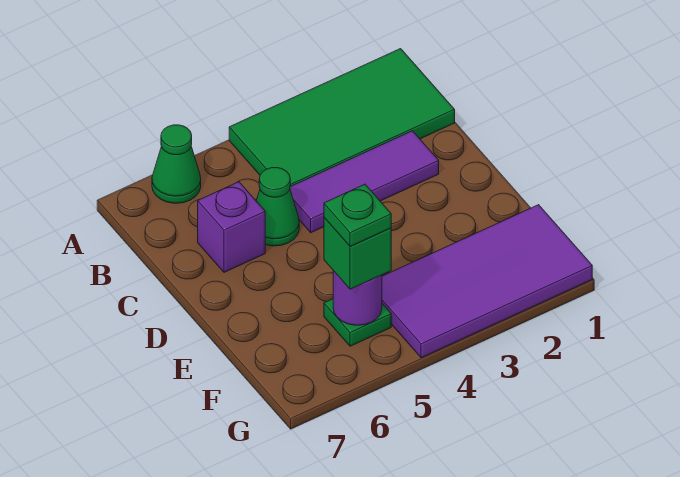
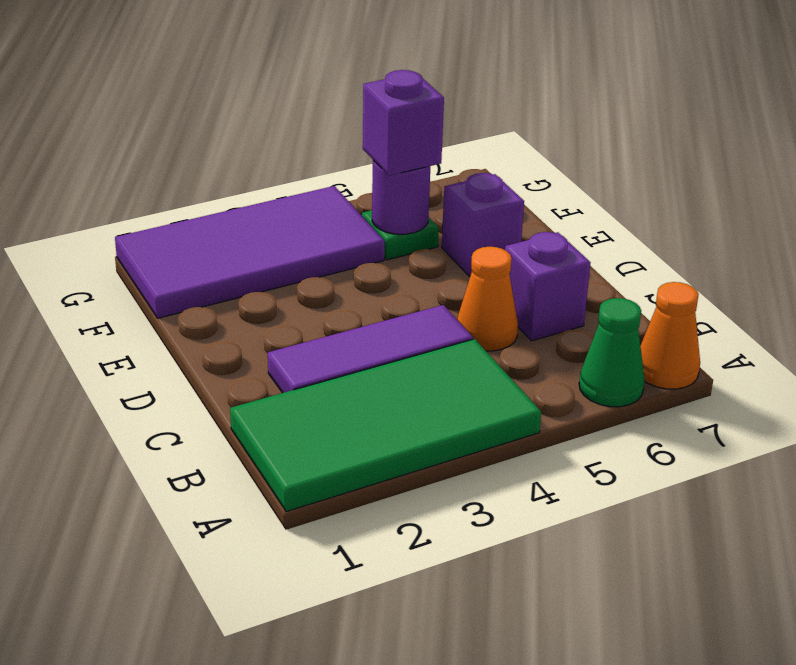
none -> orange cone A7 level 1
green cone C5 level 1 -> orange cone C5 level 1
none -> purple brick E6 level 1
green brick F5 level 3 -> purple brick F5 level 3
green plate F5 level 4 -> none

